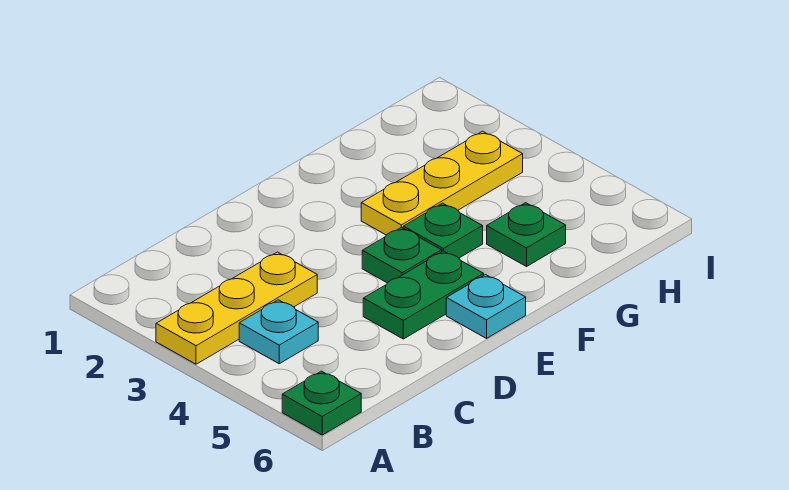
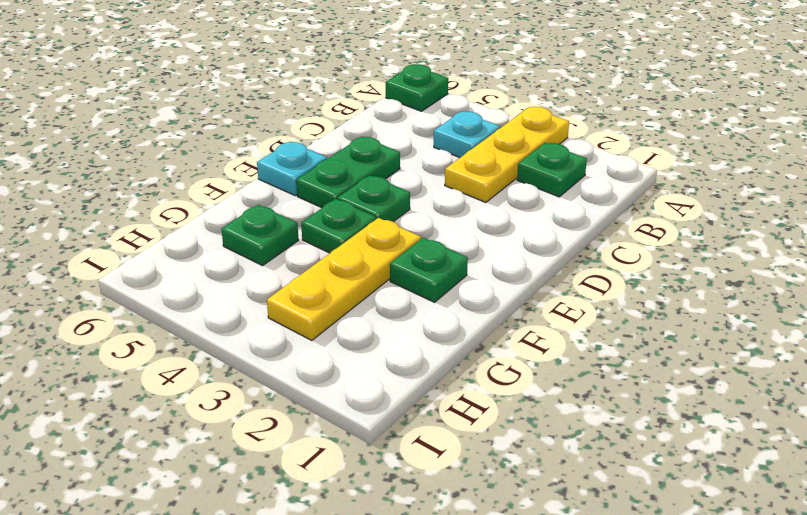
none -> green plate B2 level 1
none -> green plate F2 level 1

